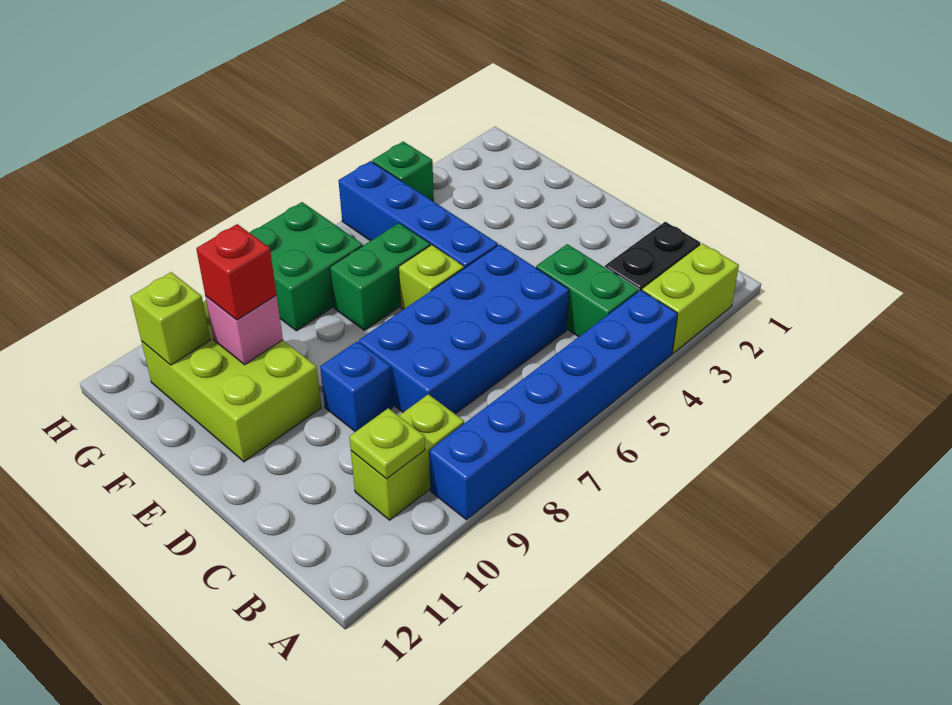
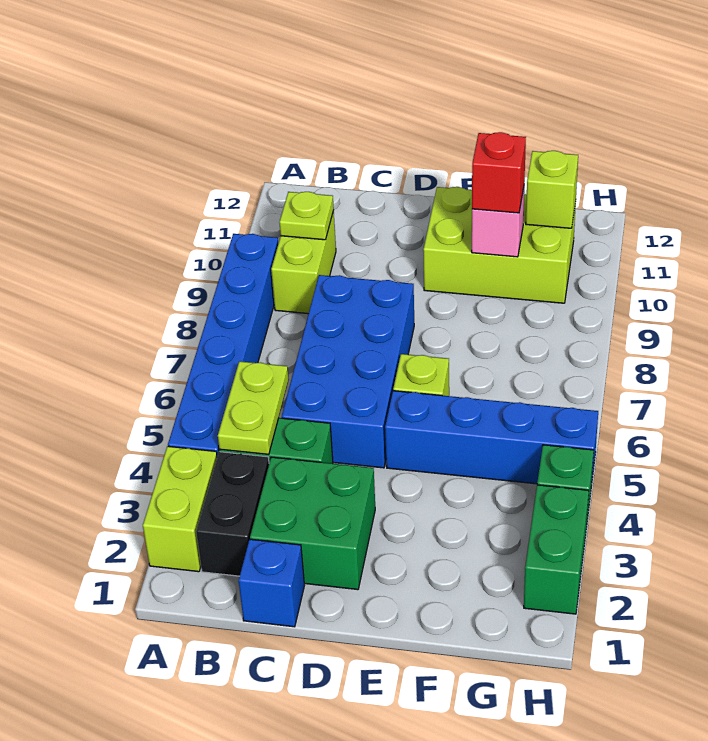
none -> lime plate B4:B5 level 2
blue brick D9 level 1 -> blue brick C1 level 1
green brick F6:F7 level 1 -> green brick H2:H3 level 1
green brick G7:H8 level 1 -> green brick C2:D3 level 1

